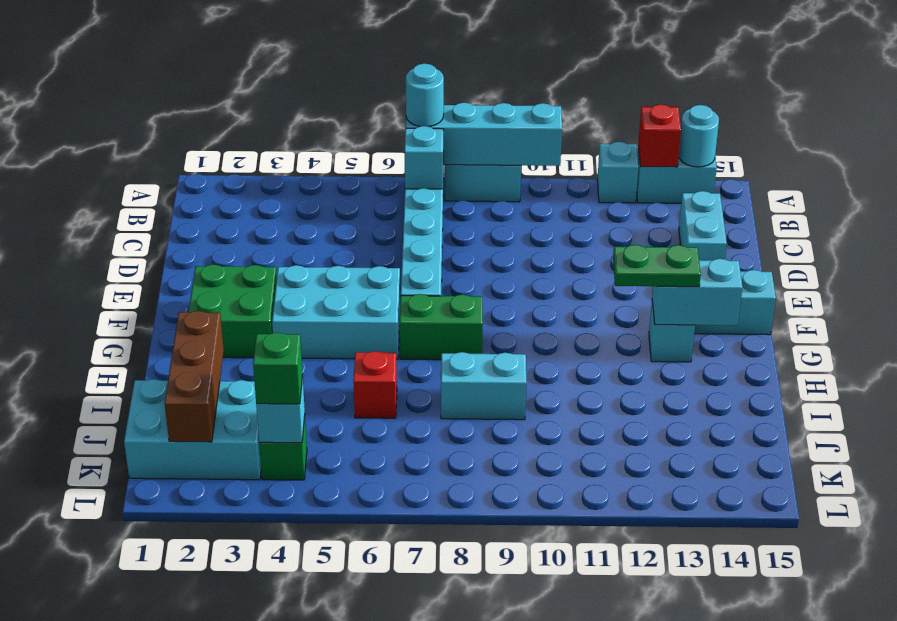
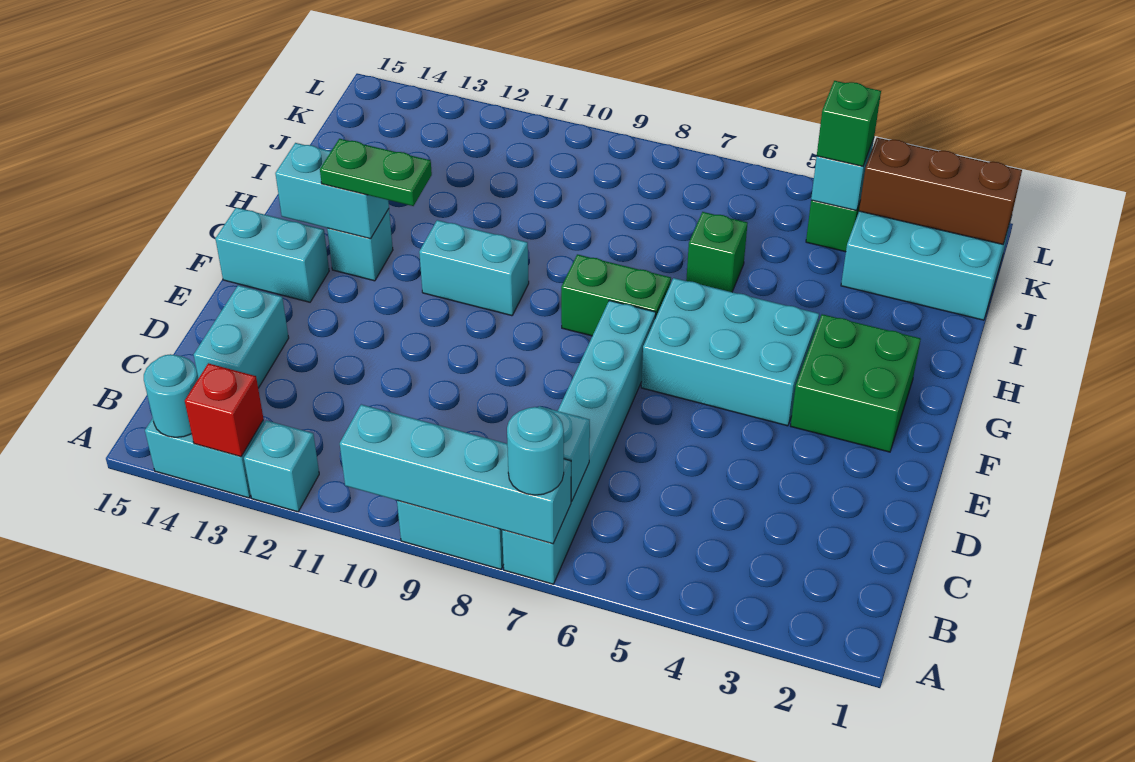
brown brick I2:K2 level 2 -> brown brick K1:K3 level 2
red brick I6 level 1 -> green brick I6 level 1
cyan brick I8:I9 level 1 -> cyan brick G10:G11 level 1

